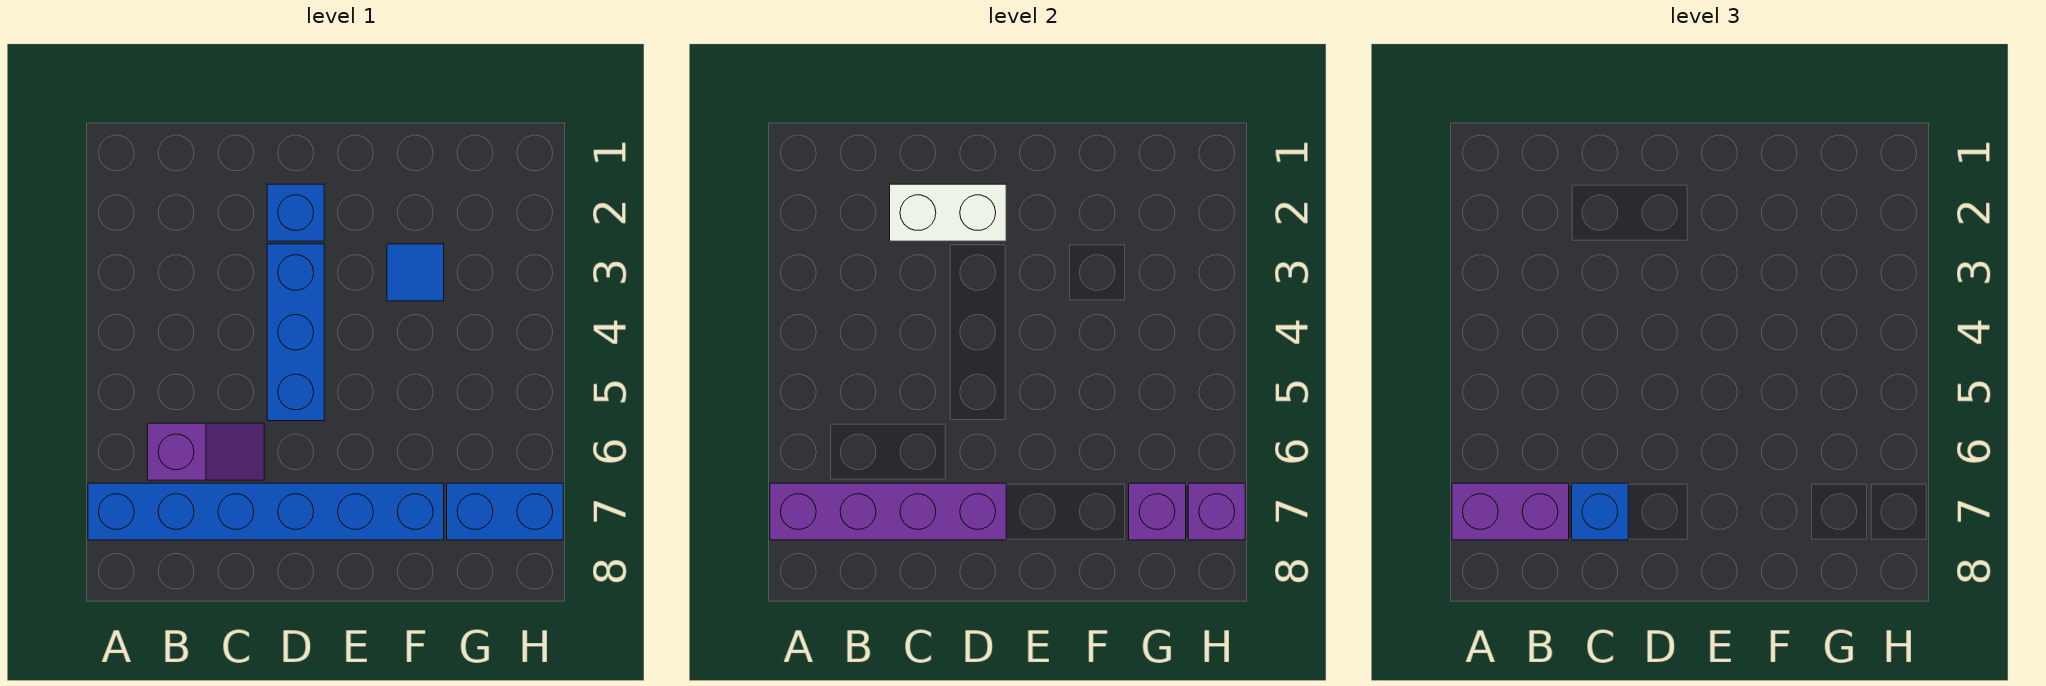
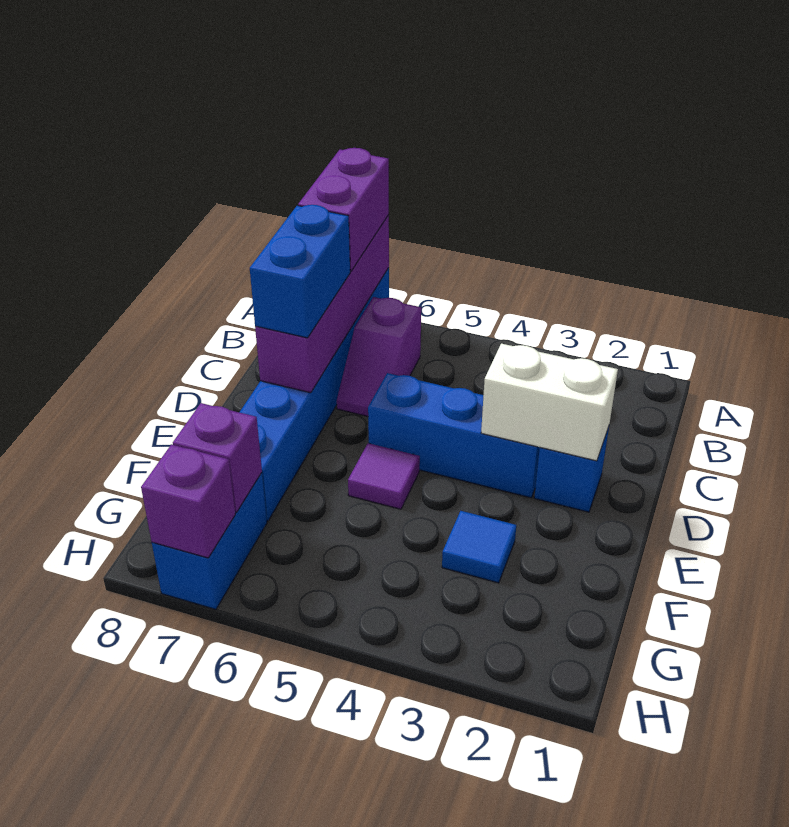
white brick C2:D2 level 2 -> white brick D2:D3 level 2
blue brick C7 level 3 -> blue brick C7:D7 level 3
none -> purple tile E5 level 1

